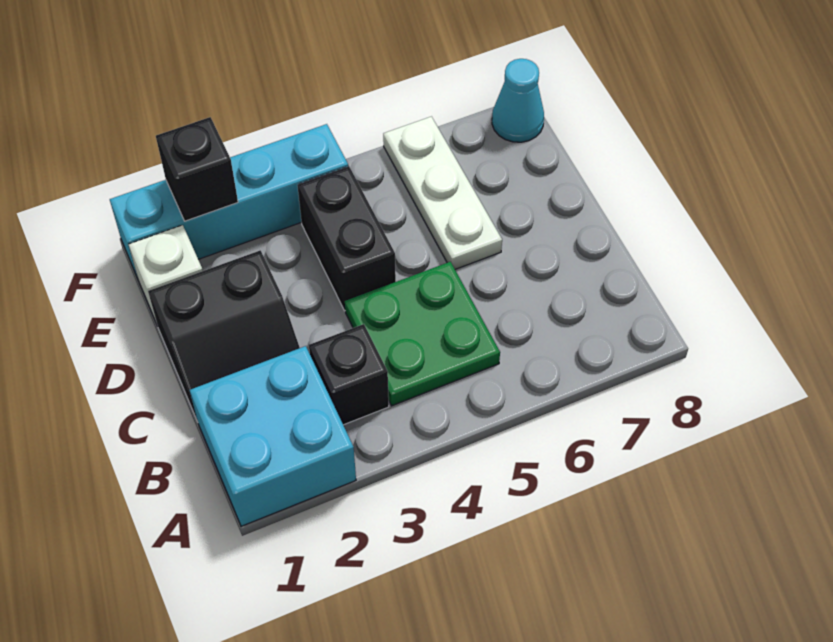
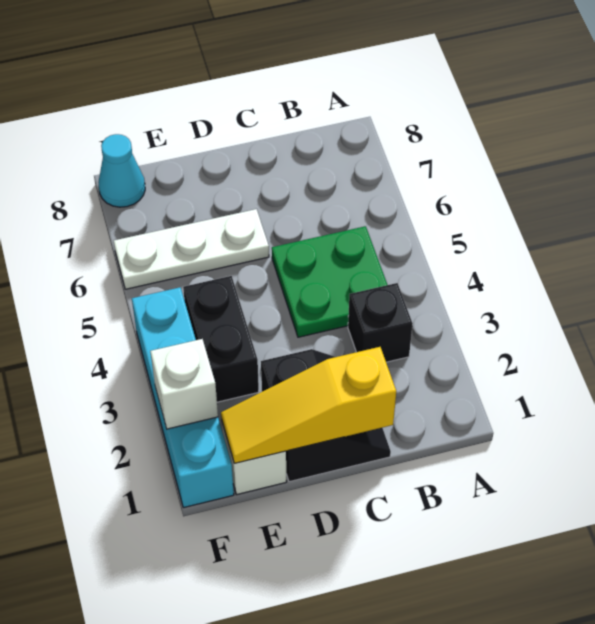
cyan brick A1:B2 level 1 -> none
none -> yellow slope C1:E1 level 2 top C
black brick D4:E4 level 1 -> black brick E3:E4 level 1
black brick F2 level 2 -> white brick F2 level 2

